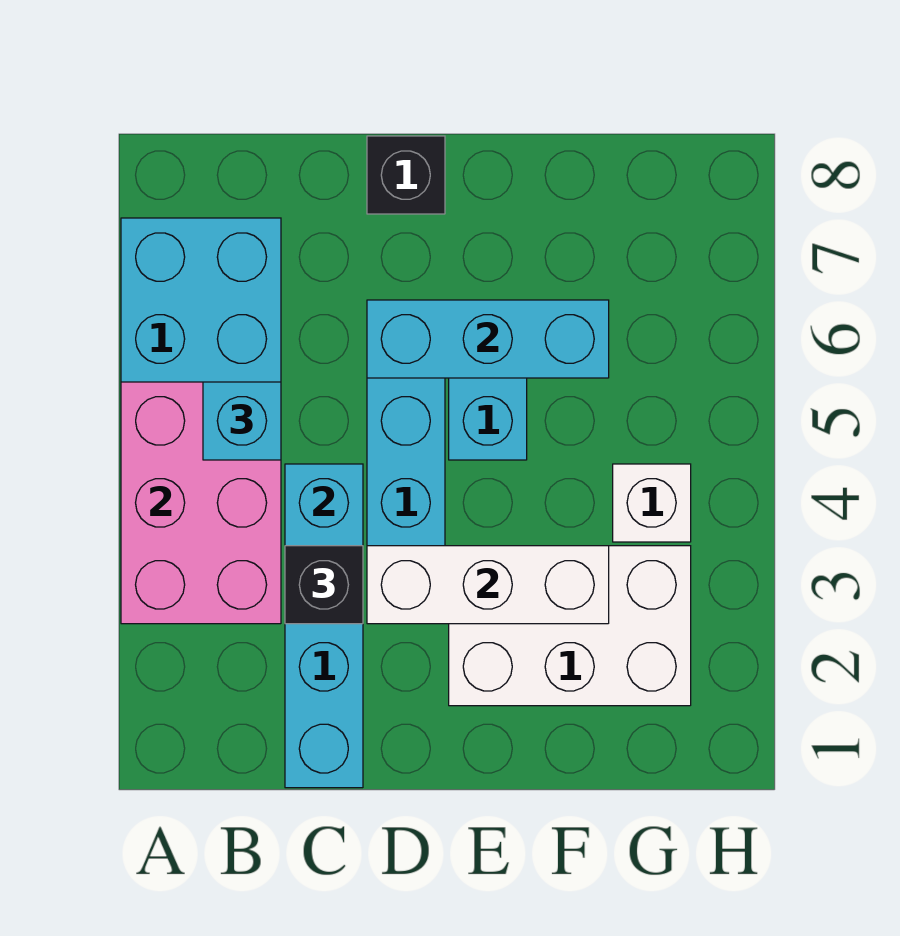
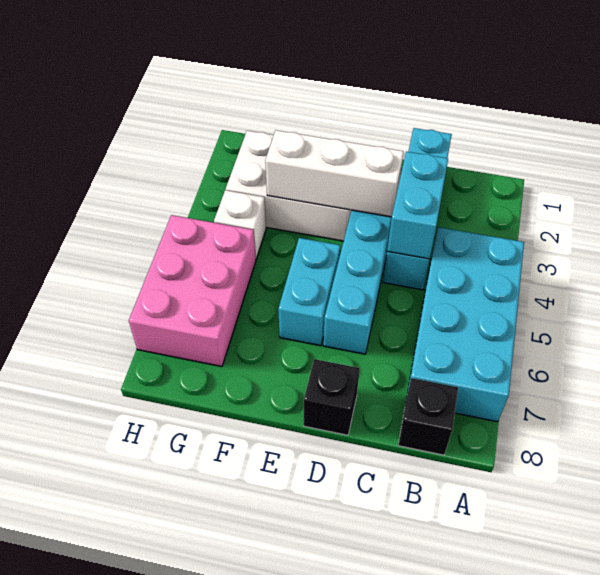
pink brick A3:B5 level 2 -> pink brick G5:H7 level 1
cyan brick B5 level 3 -> none
black brick C3 level 3 -> black brick B8 level 1
cyan brick D6:F6 level 2 -> none

